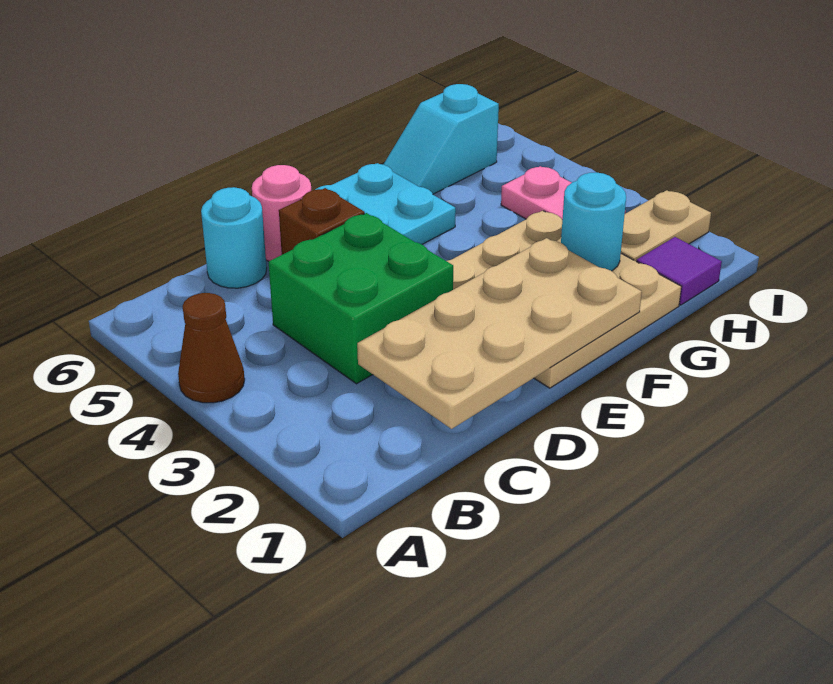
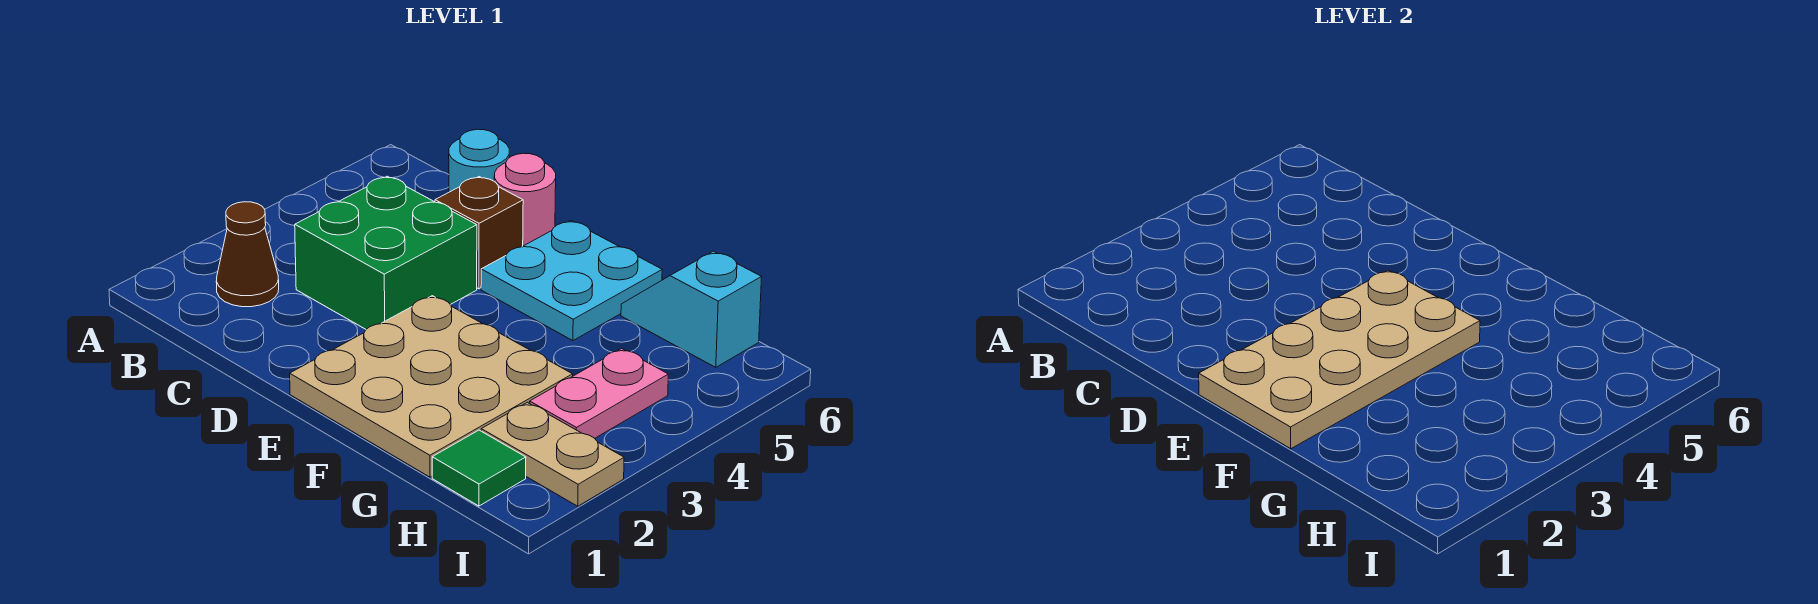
brown cone A4 level 1 -> brown cone B2 level 1
tan plate C1:F2 level 2 -> tan plate E1:F4 level 2
cyan round brick G2 level 2 -> none
purple tile H1 level 1 -> green tile H1 level 1

